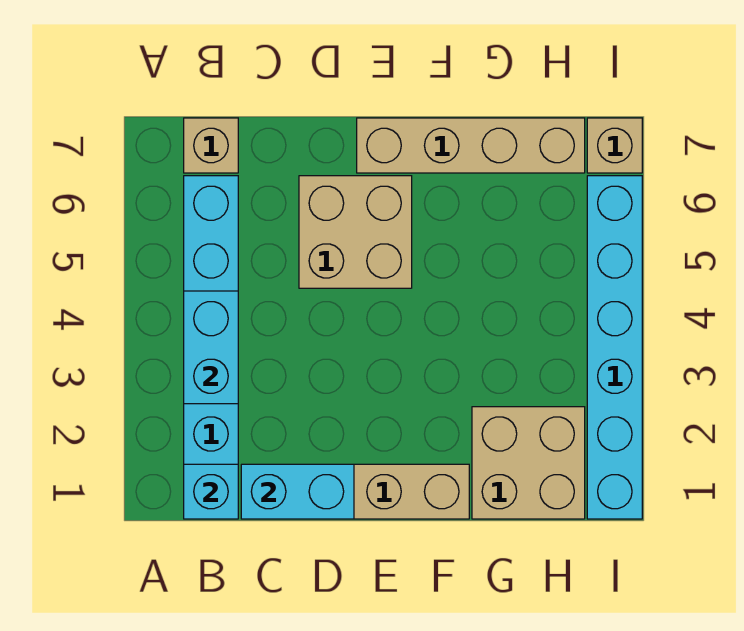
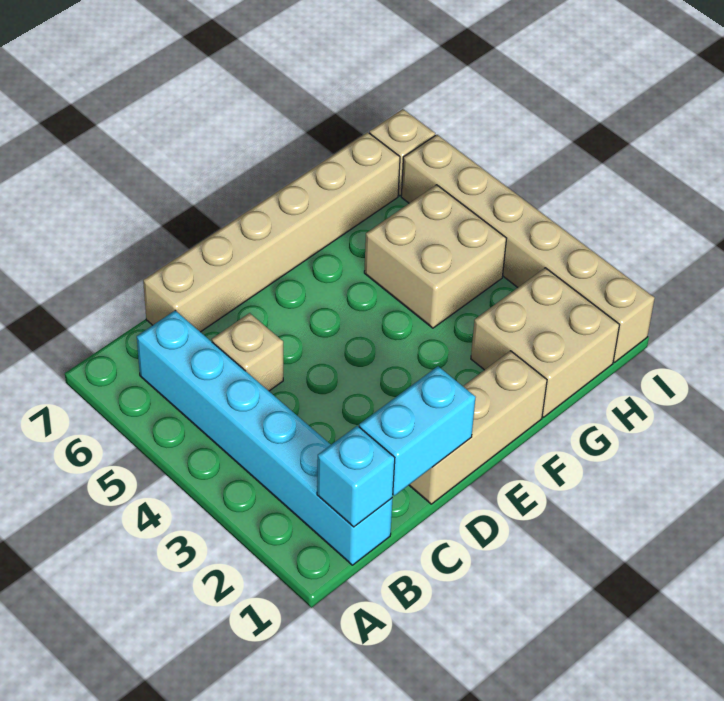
cyan brick B3:B4 level 2 -> none
tan brick B7 level 1 -> tan brick C5 level 1
tan brick D5:E6 level 1 -> tan brick G4:H5 level 1
tan brick E7:H7 level 1 -> tan brick C7:H7 level 1
cyan brick I1:I6 level 1 -> tan brick I1:I6 level 1

